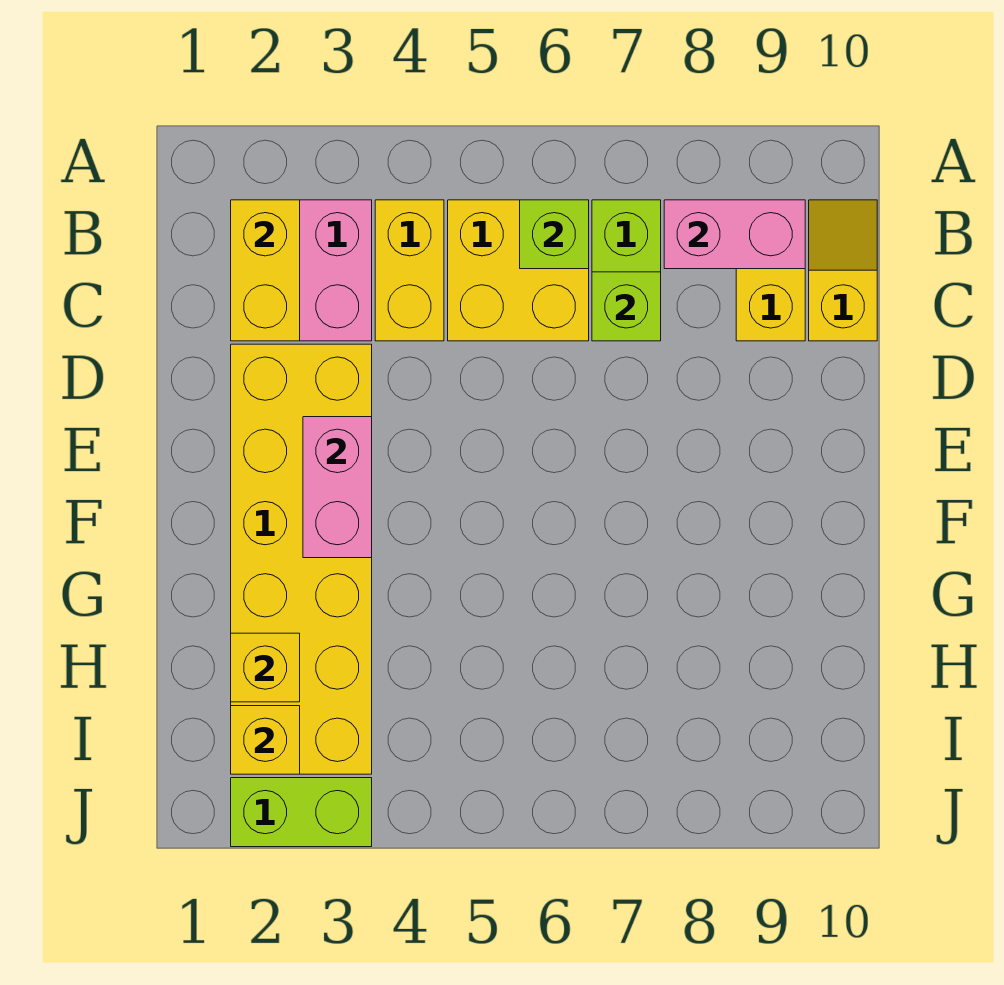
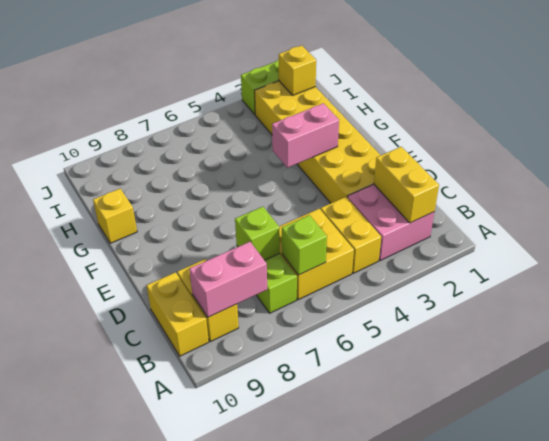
yellow slope B10:C10 level 1 top C -> yellow brick B10:C10 level 1
pink brick E3:F3 level 2 -> pink brick F3:F4 level 2
yellow brick H2 level 2 -> yellow brick G10 level 1

